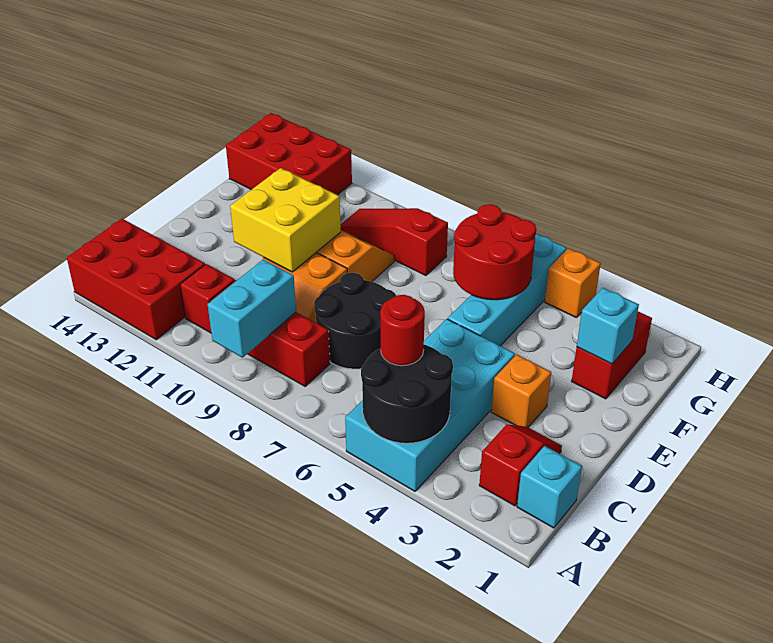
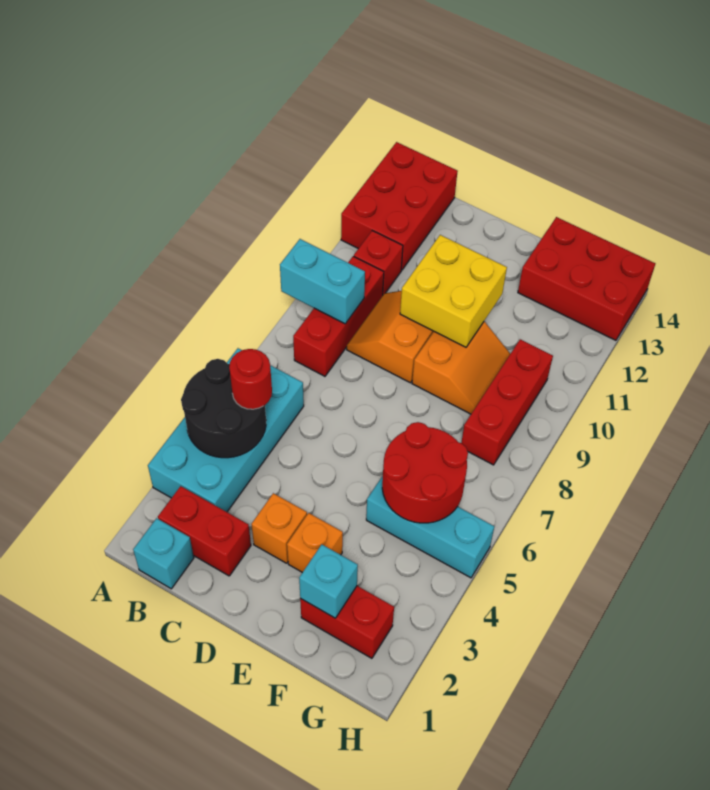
cyan brick A4:D5 level 1 -> cyan brick A3:B6 level 1
red slope B2:C2 level 1 top B -> red brick B2:C2 level 1
black round brick C7:D8 level 1 -> none
cyan brick E5:H5 level 1 -> cyan brick F5:H5 level 1
red slope G8:G10 level 1 top 8 -> red brick G8:G10 level 1
red brick G12:H14 level 1 -> red brick F13:H14 level 1
orange brick H4 level 1 -> orange brick E3 level 1

